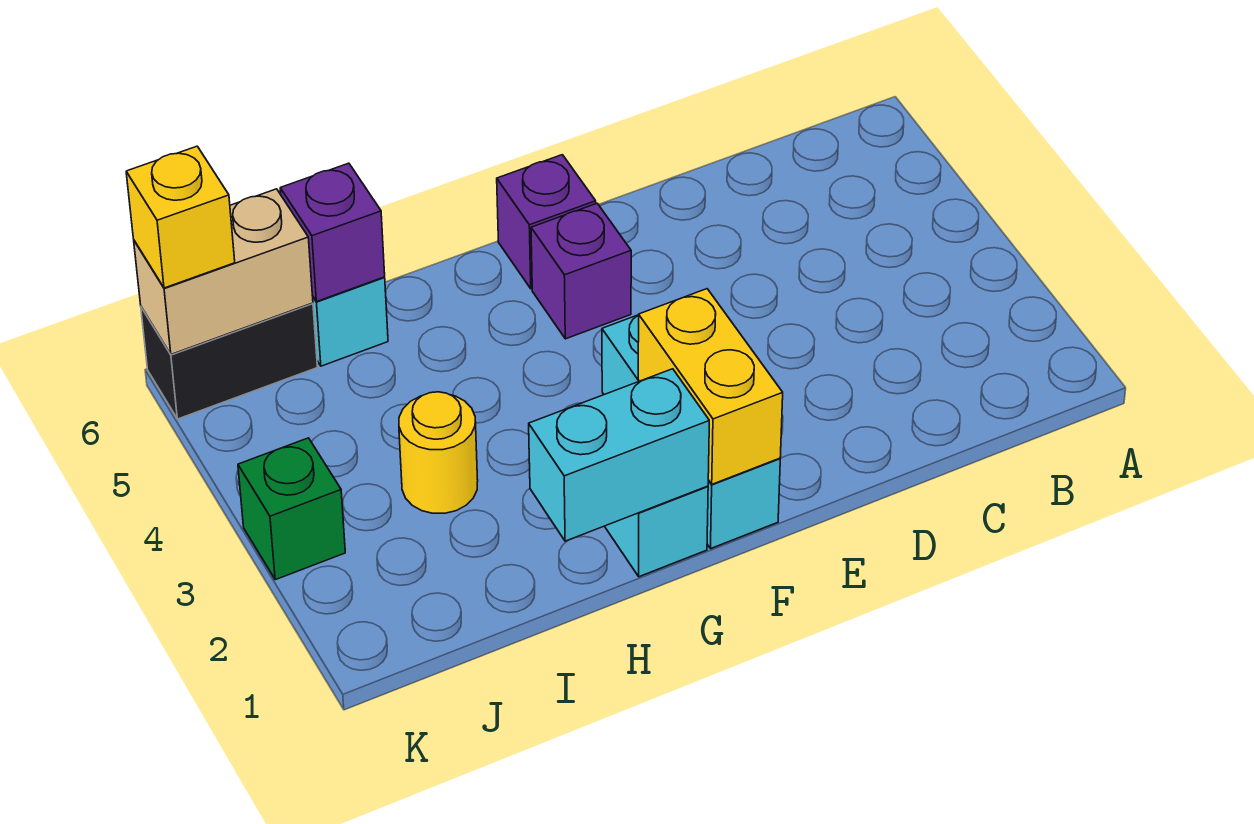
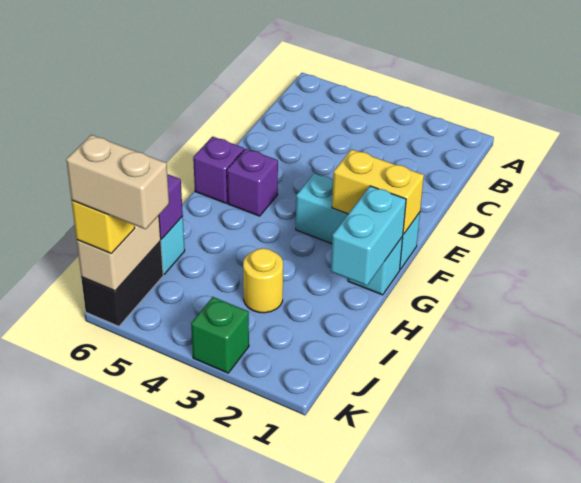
none -> tan brick K5:K6 level 4

